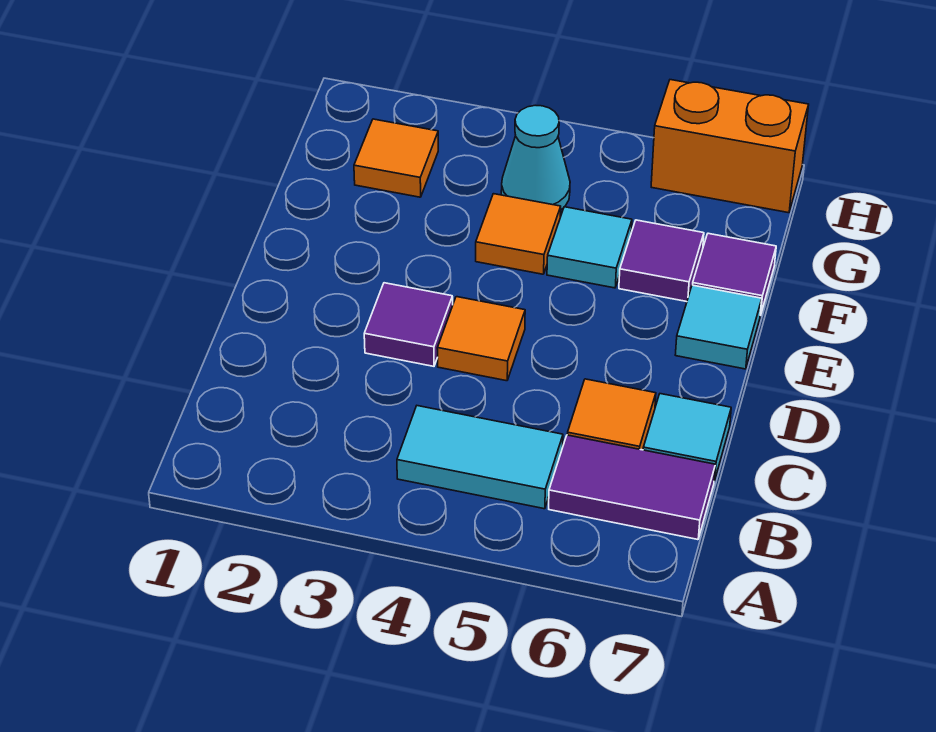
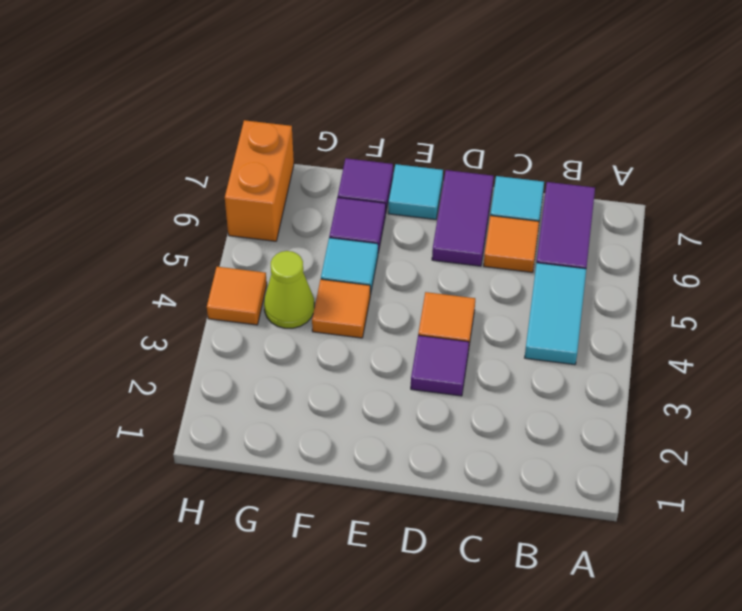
none -> purple tile D6:D7 level 1
orange tile G2 level 1 -> orange tile H4 level 1
cyan cone G4 level 1 -> lime cone G4 level 1

